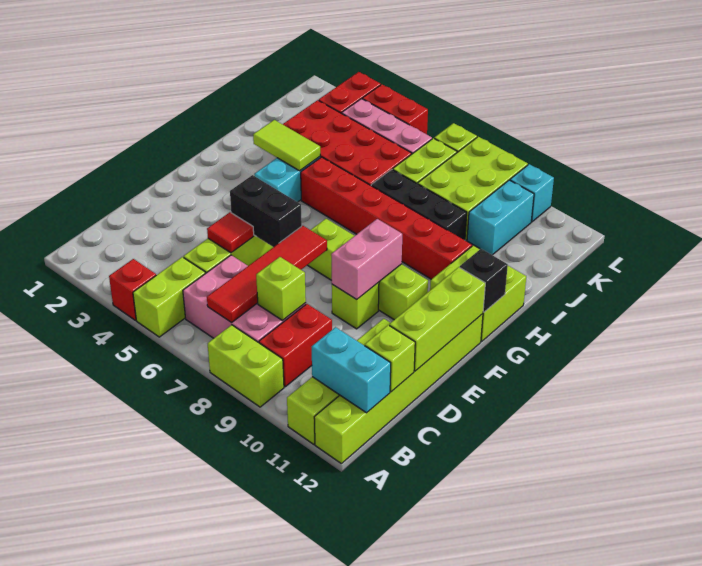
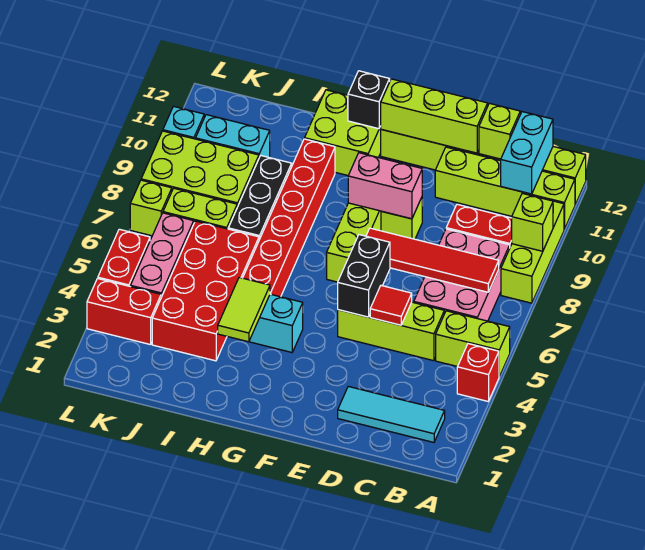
lime brick A8:A9 level 1 -> lime brick A8:A10 level 1
none -> cyan tile B2:D2 level 1
lime brick C8 level 2 -> lime brick A9 level 2

